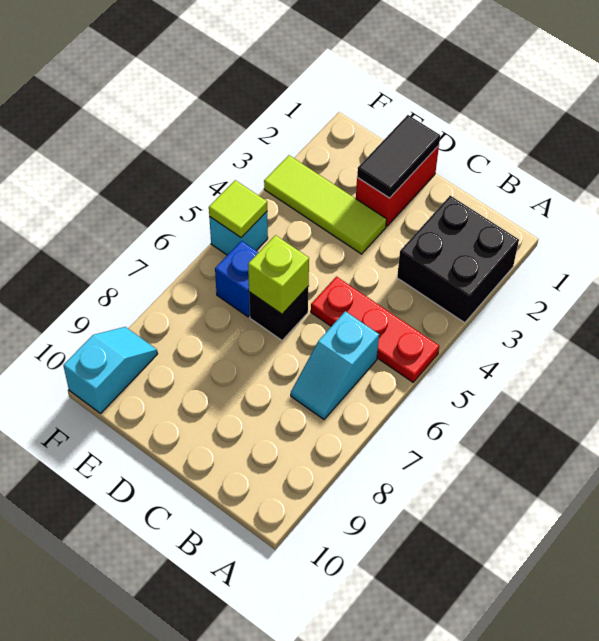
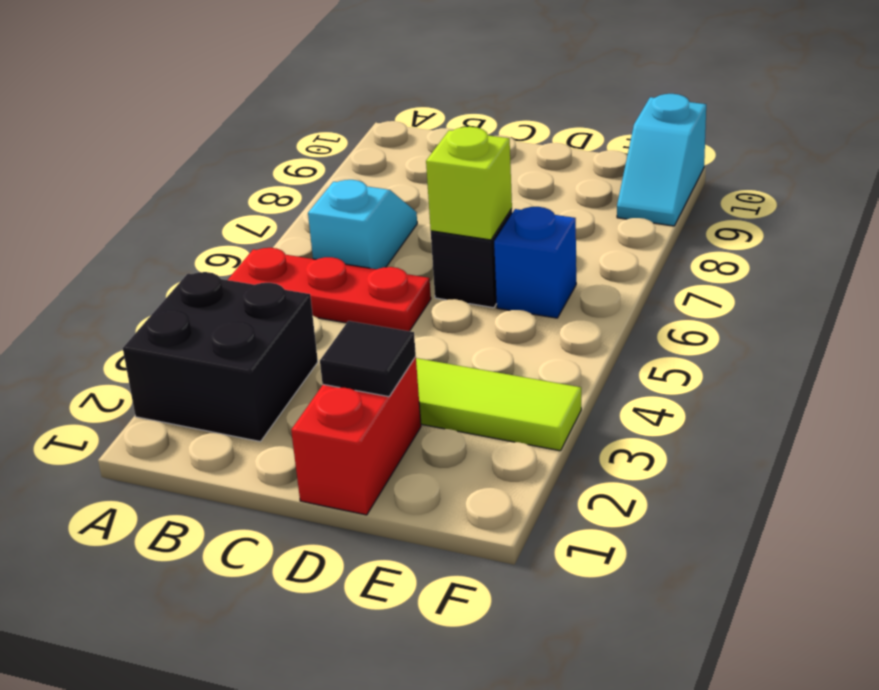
black tile D1:D2 level 2 -> black tile D2 level 2
cyan brick F5 level 1 -> none
lime tile F5 level 2 -> none

